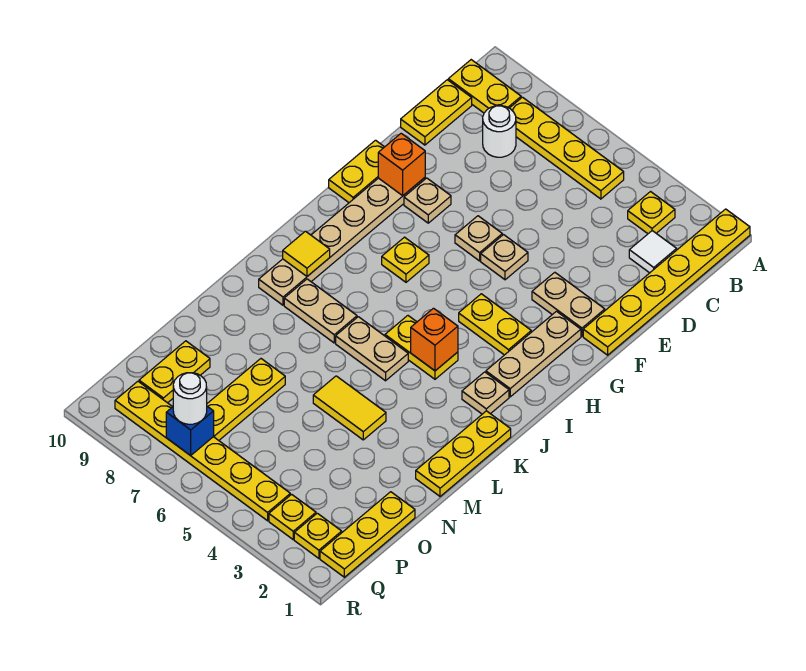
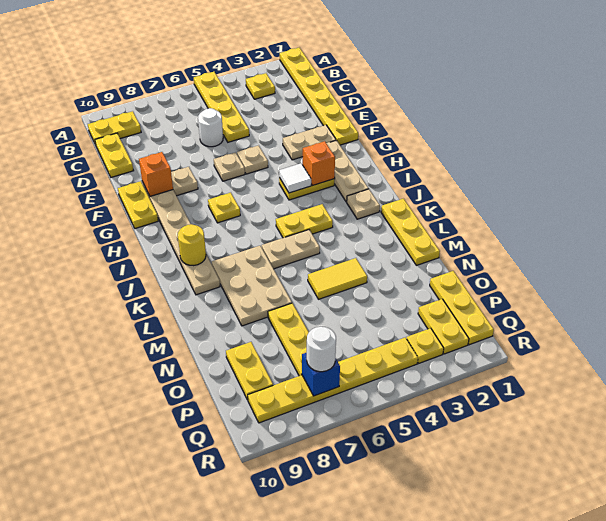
yellow plate B5:B8 level 1 -> yellow plate A5:D5 level 1
white tile C2 level 1 -> white tile H4 level 2
white round brick C8 level 1 -> white round brick D6 level 1
orange brick J4 level 2 -> orange brick H3 level 2
yellow tile J9 level 2 -> yellow round brick J9 level 2
tan plate K7:K8 level 1 -> tan plate K7:M8 level 1
yellow plate Q2 level 1 -> yellow plate P2:Q2 level 1

